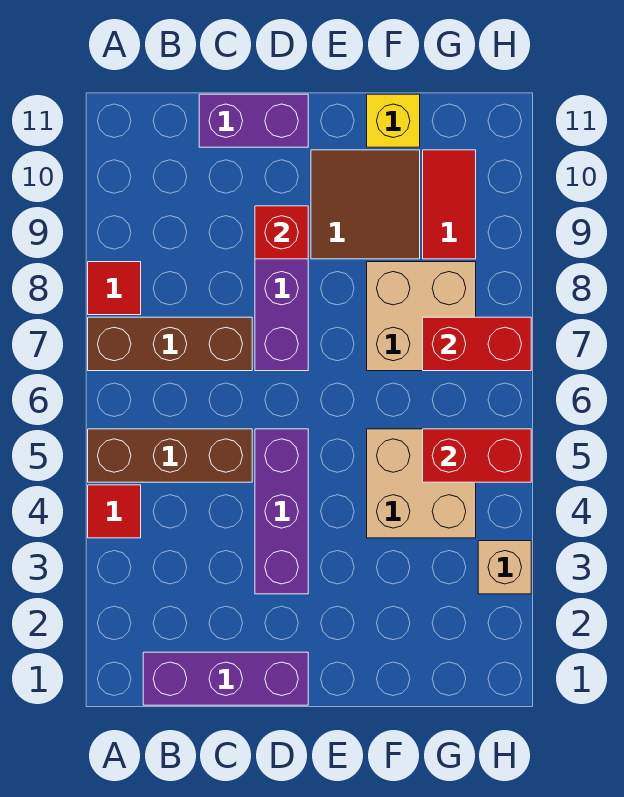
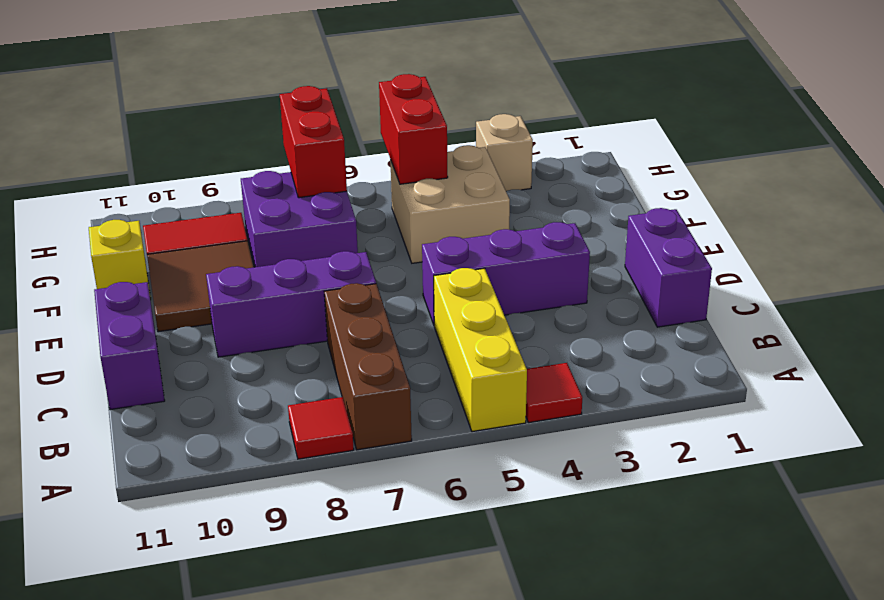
brown brick A5:C5 level 1 -> yellow brick A5:C5 level 1
purple brick B1:D1 level 1 -> purple brick C1:D1 level 1
red brick D9 level 2 -> none
tan brick F7:G8 level 1 -> purple brick F7:G8 level 1

